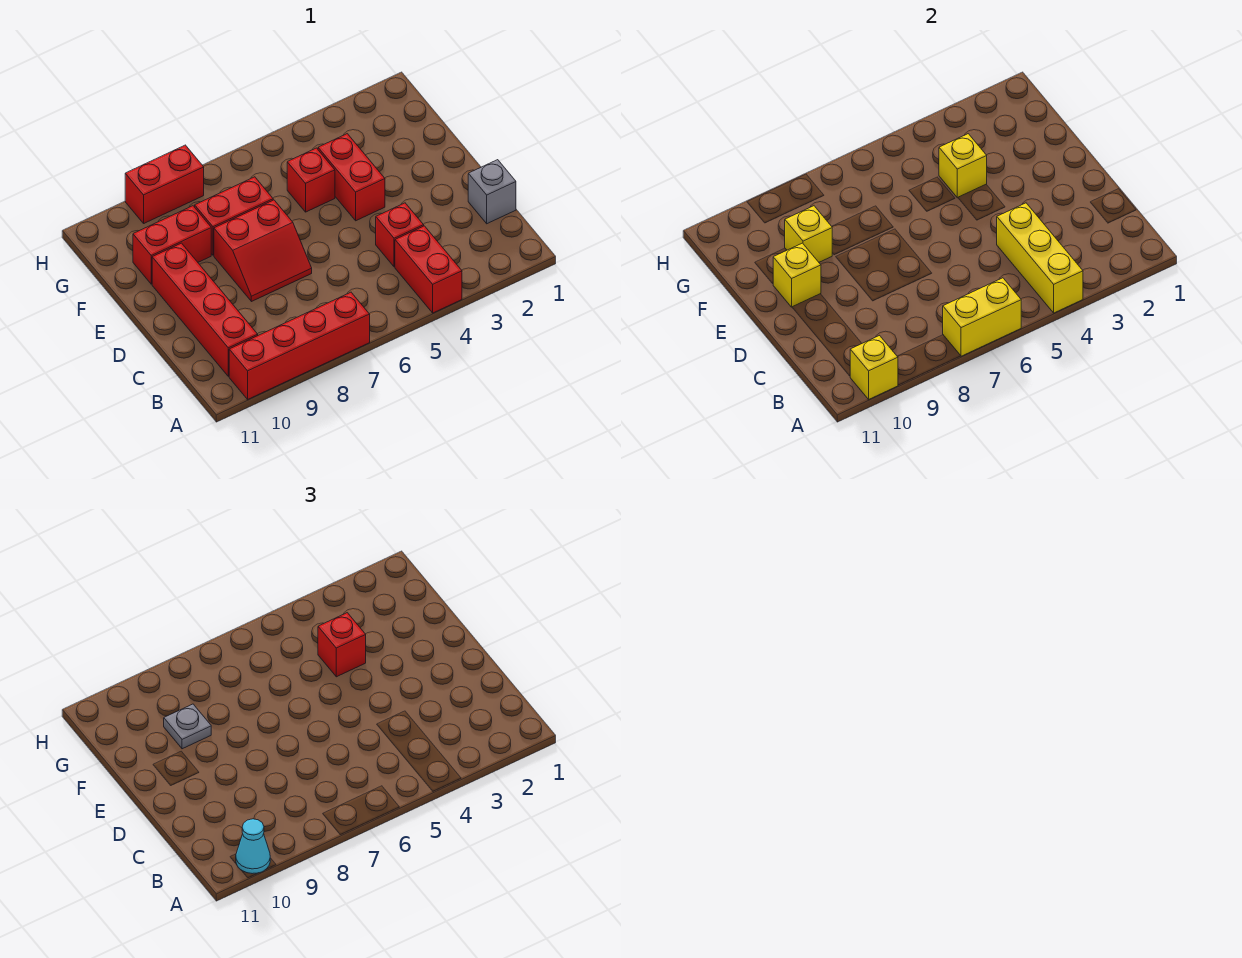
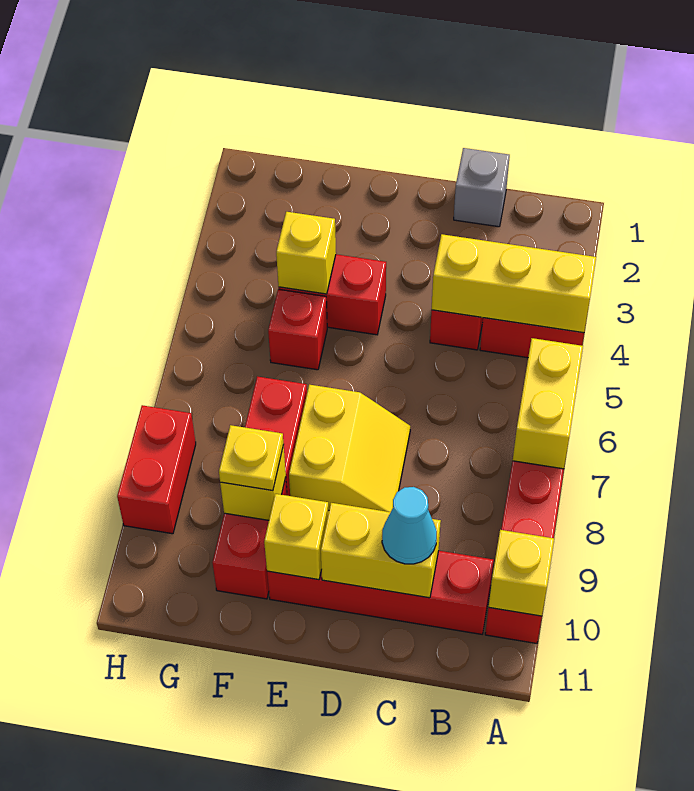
cyan cone A10 level 3 -> cyan cone C10 level 3
none -> yellow brick C10:D10 level 2
red slope D7:E8 level 1 top E -> yellow slope D7:E8 level 1 top E
red brick F4 level 3 -> none
grey plate F9 level 3 -> yellow plate F9 level 3

